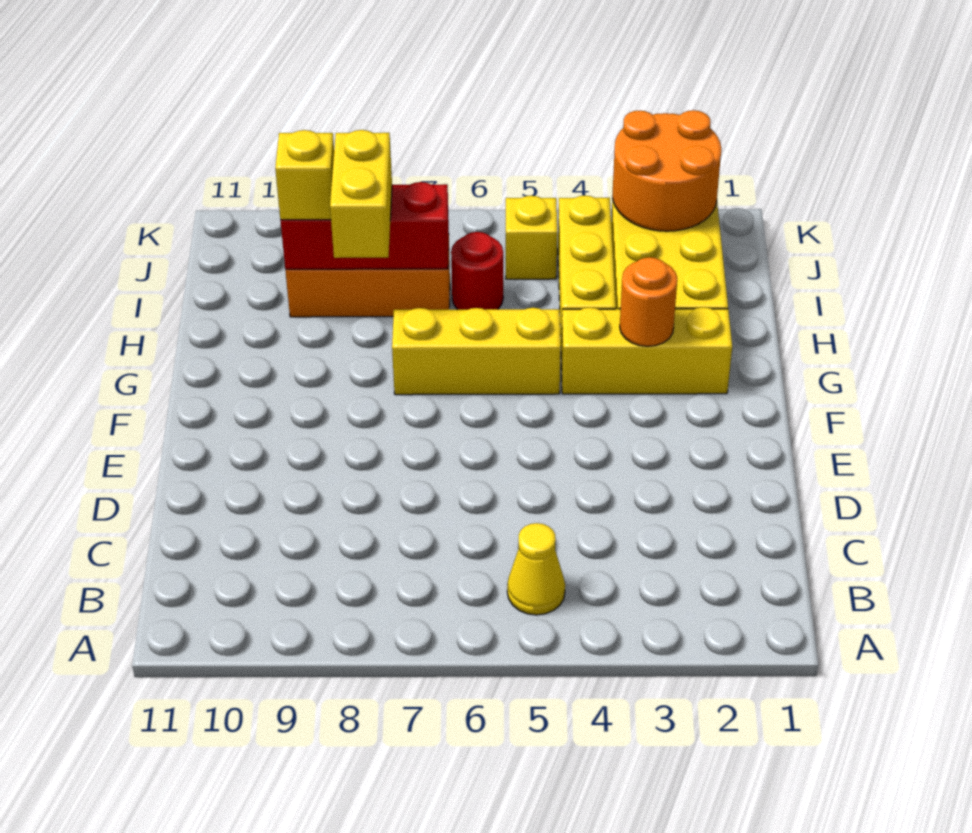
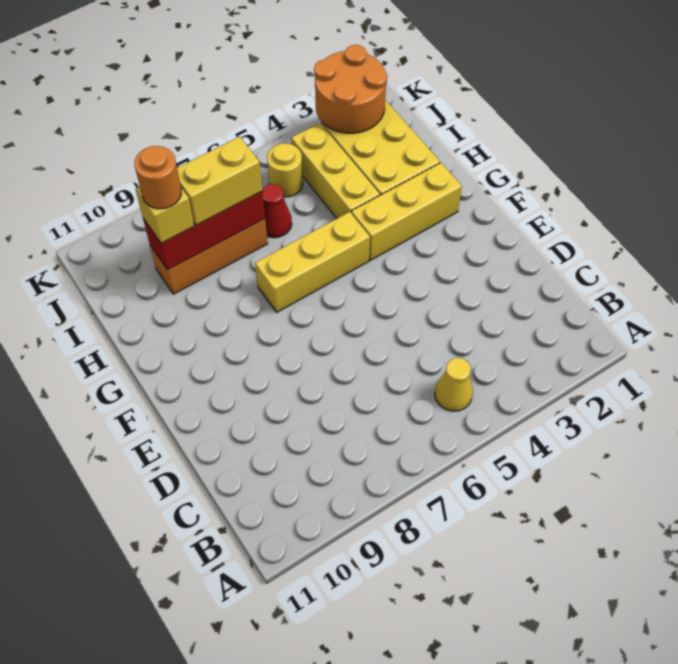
orange round brick G3 level 2 -> orange round brick I9 level 4
yellow brick H8:I8 level 3 -> yellow brick I7:I8 level 3
red round brick I6 level 1 -> red cone I6 level 1
yellow brick J5 level 1 -> yellow round brick J5 level 1

